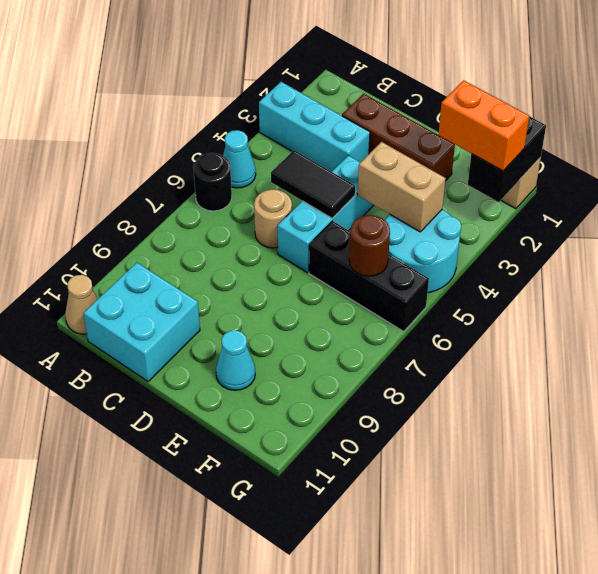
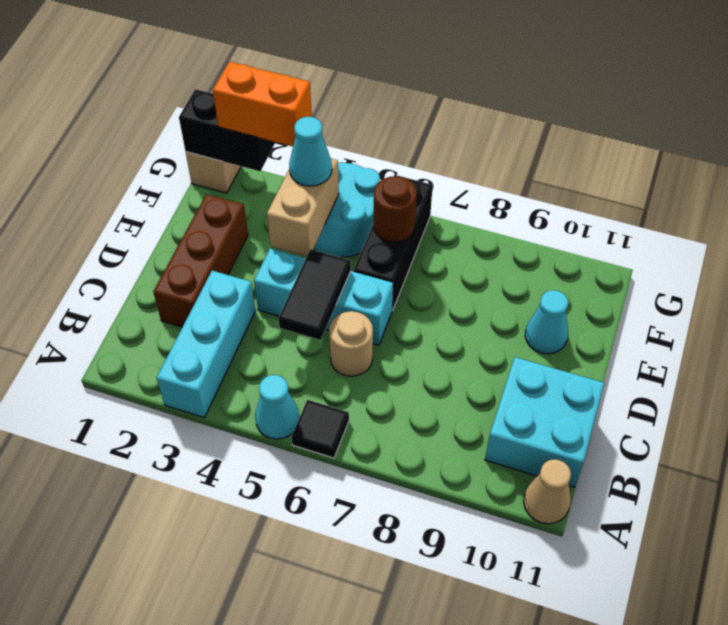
black round brick A6 level 1 -> black tile A6 level 1
orange brick F2:G2 level 3 -> orange brick G2:G3 level 3
none -> cyan cone F4 level 3

